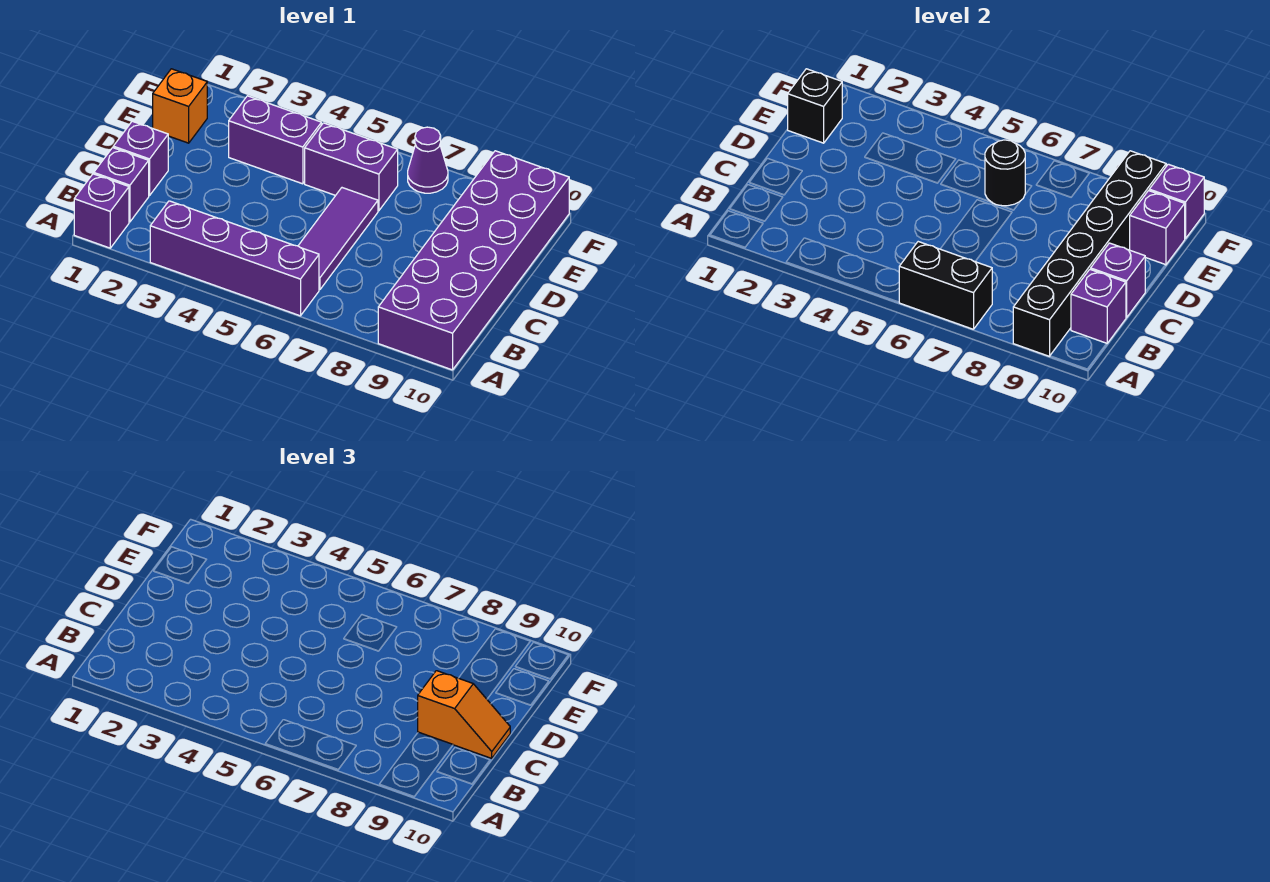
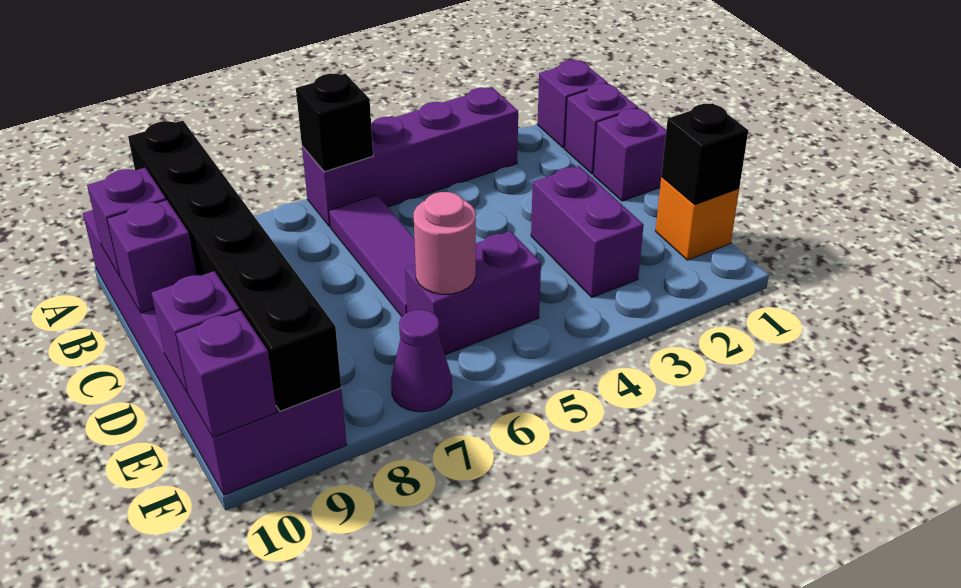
black brick A6:A7 level 2 -> black brick A6 level 2
orange slope C9:C10 level 3 top 9 -> none
purple brick E3:E4 level 1 -> purple brick D3:E3 level 1
black round brick E6 level 2 -> pink round brick E6 level 2

